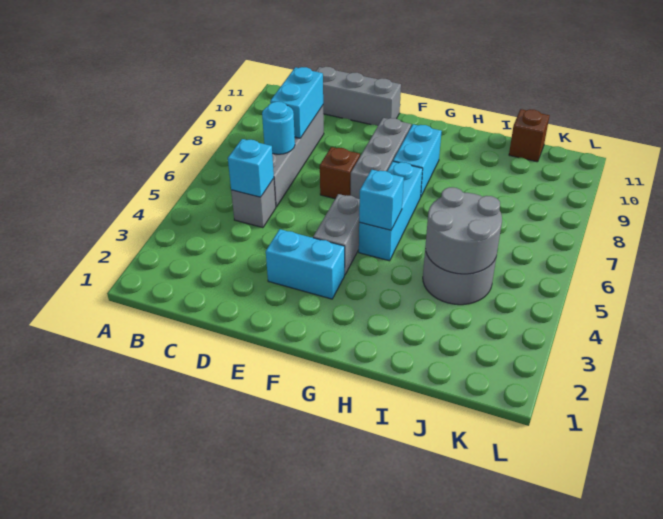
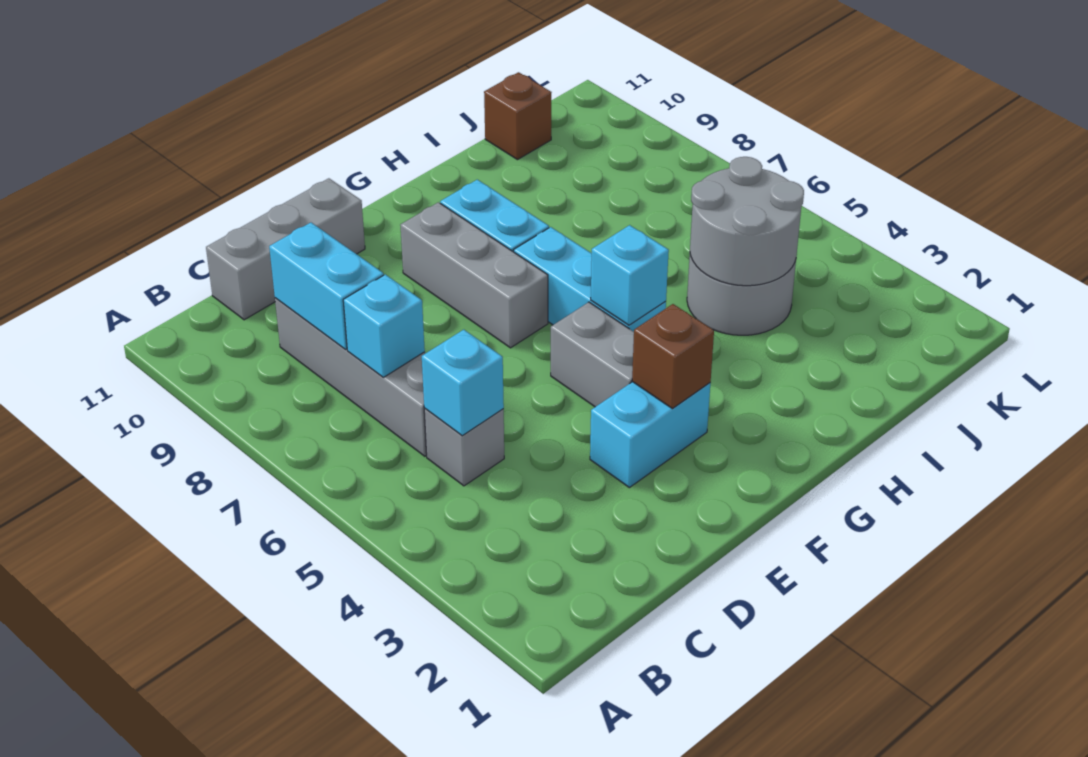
cyan round brick C7 level 2 -> cyan brick C7 level 2
brown brick E7 level 1 -> brown brick F3 level 2

